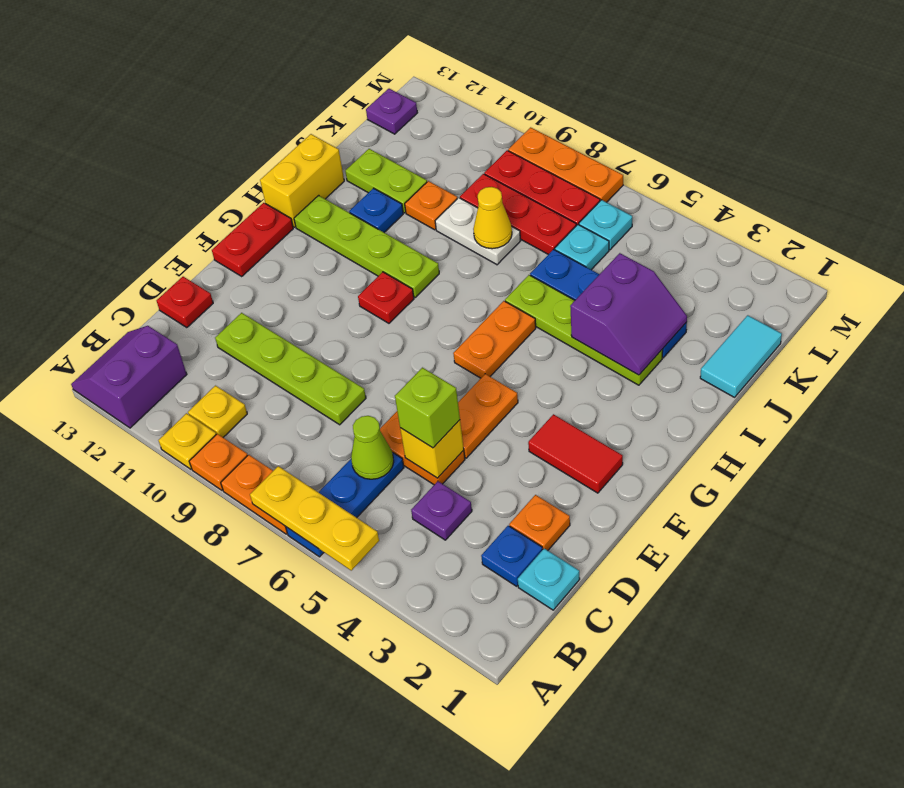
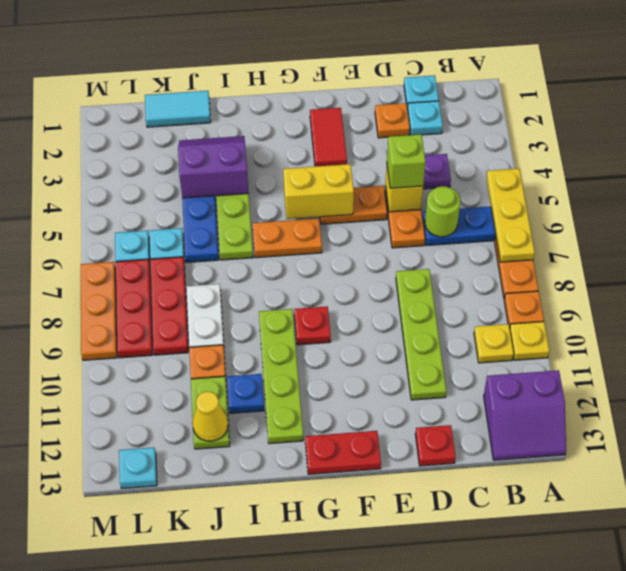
blue plate C2 level 1 -> cyan plate C2 level 1
lime cone C6 level 2 -> lime round brick C6 level 2
yellow brick H13:I13 level 1 -> yellow brick F5:G5 level 2
yellow cone J8 level 2 -> yellow cone J12 level 2
purple plate L13 level 1 -> cyan plate L13 level 1

